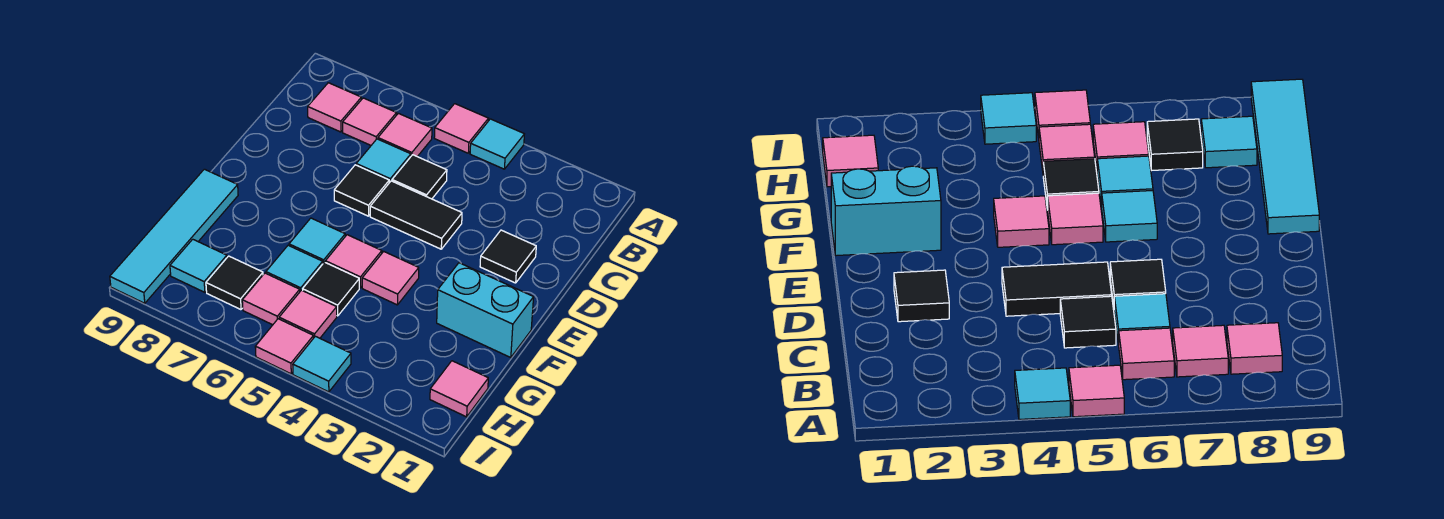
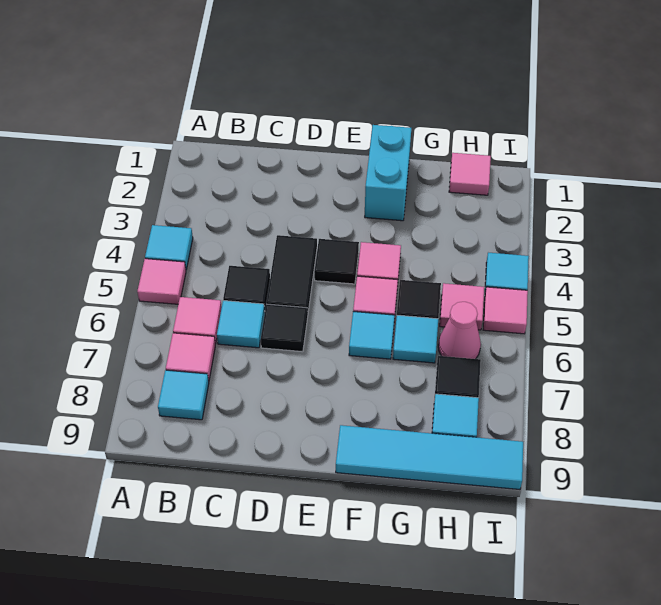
pink tile B8 level 1 -> cyan tile B8 level 1
black tile D2 level 1 -> black tile E4 level 1
pink tile H6 level 1 -> pink cone H6 level 1

